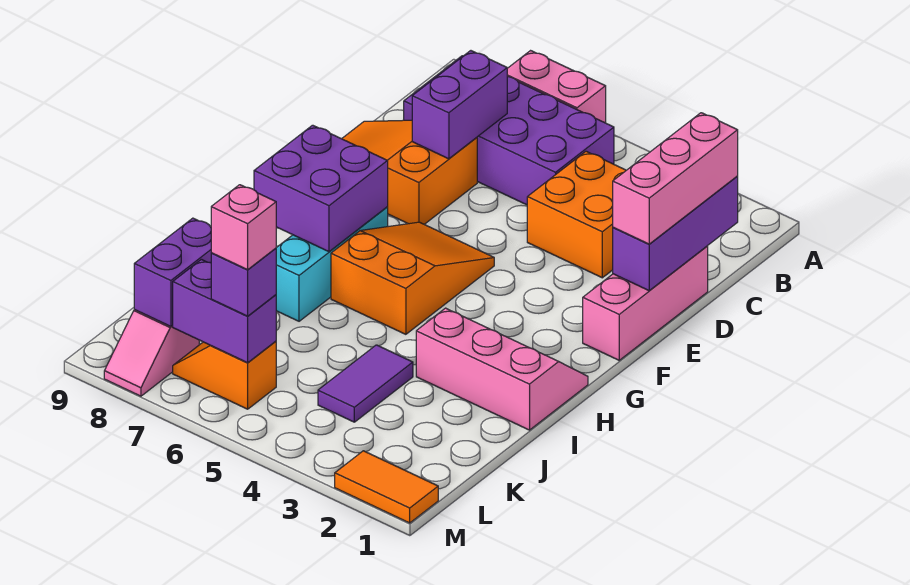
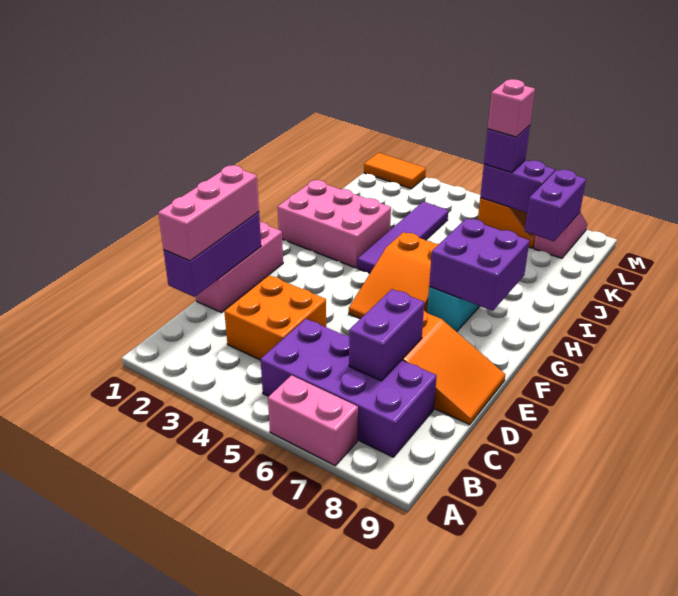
pink slope H1:I3 level 1 top I -> pink brick H1:I3 level 1
purple tile J4:K4 level 1 -> purple tile H4:K4 level 1

